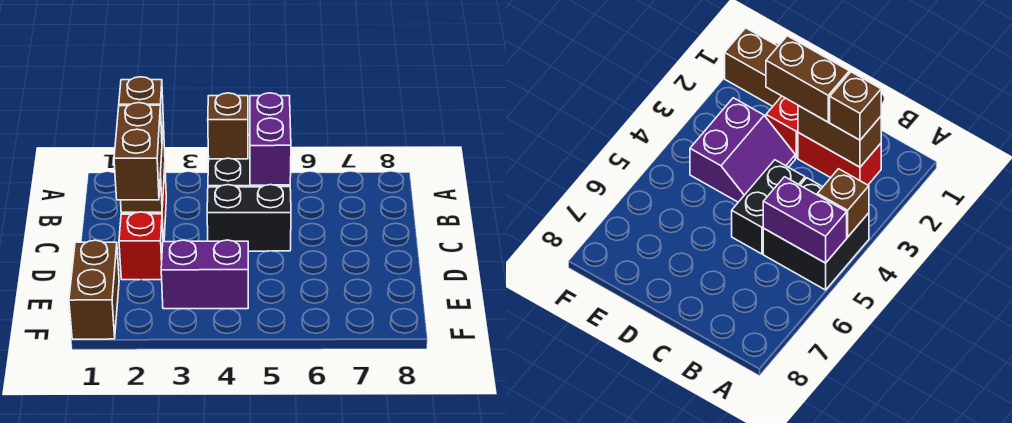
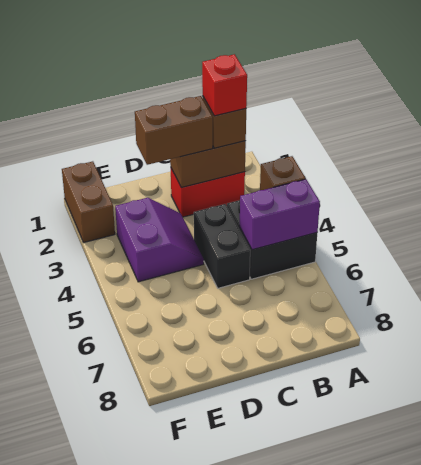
red brick D2 level 1 -> red brick B2 level 4
brown brick E1:F1 level 1 -> brown brick F1:F2 level 1

